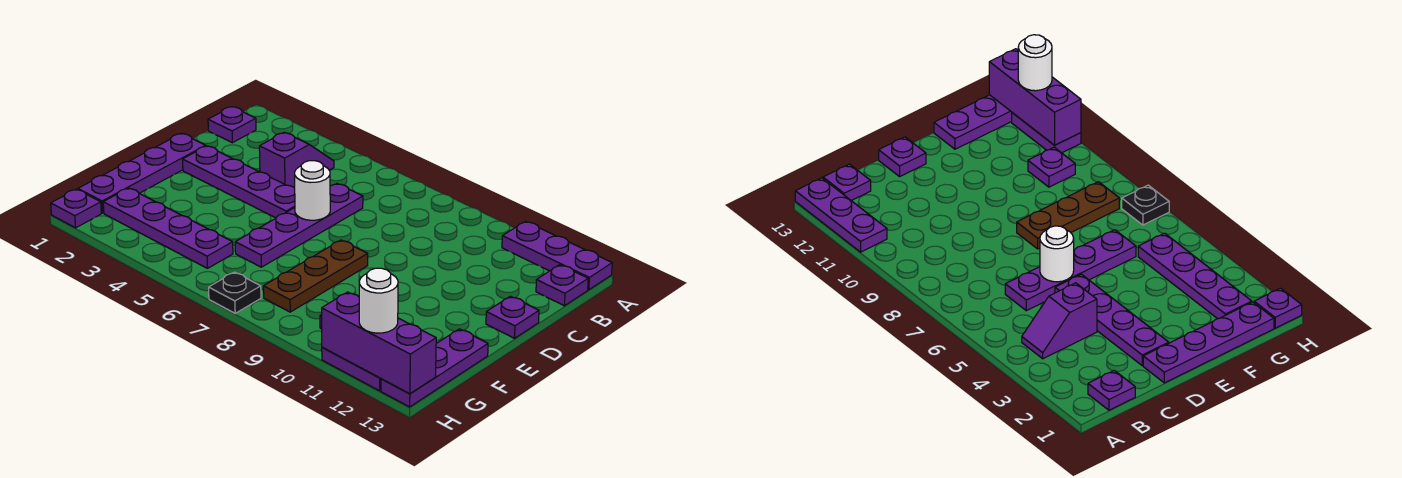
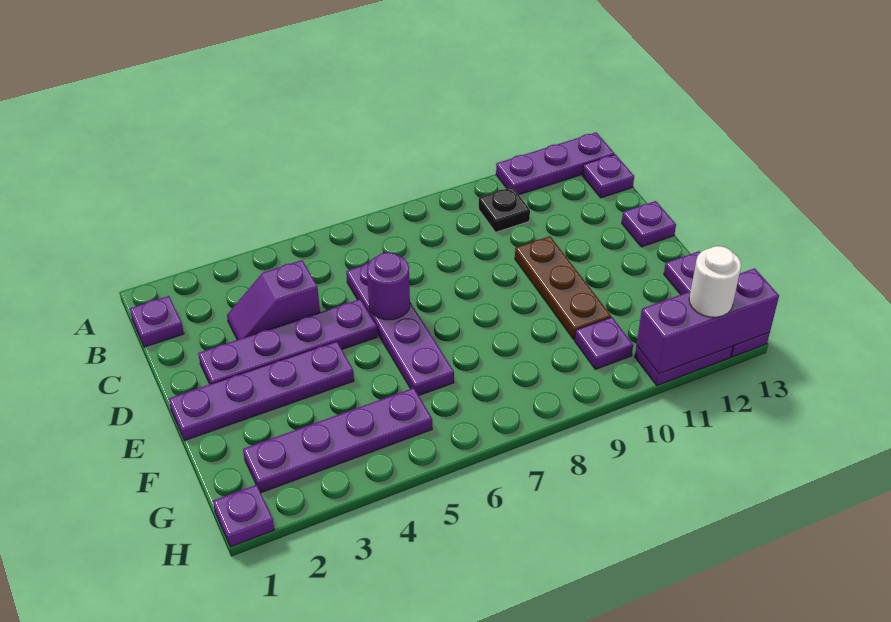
purple slope B4:C4 level 1 top C -> purple slope C3:C4 level 1 top 4
purple plate D1:G1 level 1 -> purple plate E1:E4 level 1
white round brick D6 level 2 -> purple round brick D6 level 2
brown plate E8:G8 level 1 -> brown plate D10:F10 level 1
black plate H7 level 1 -> black plate B10 level 1

